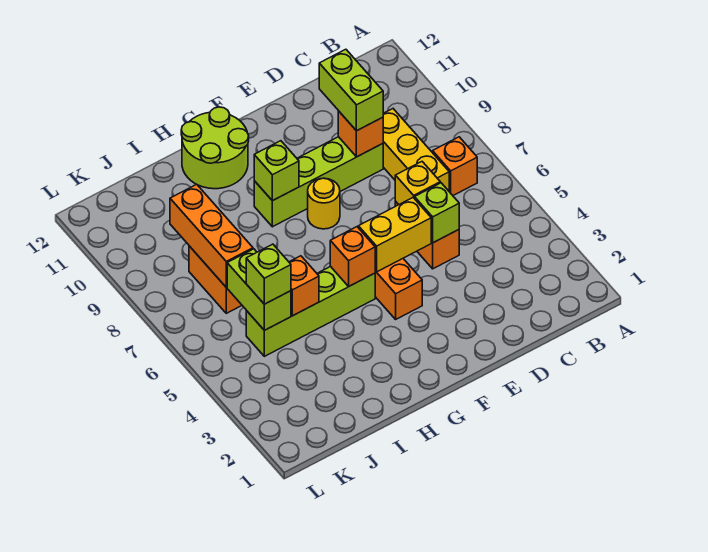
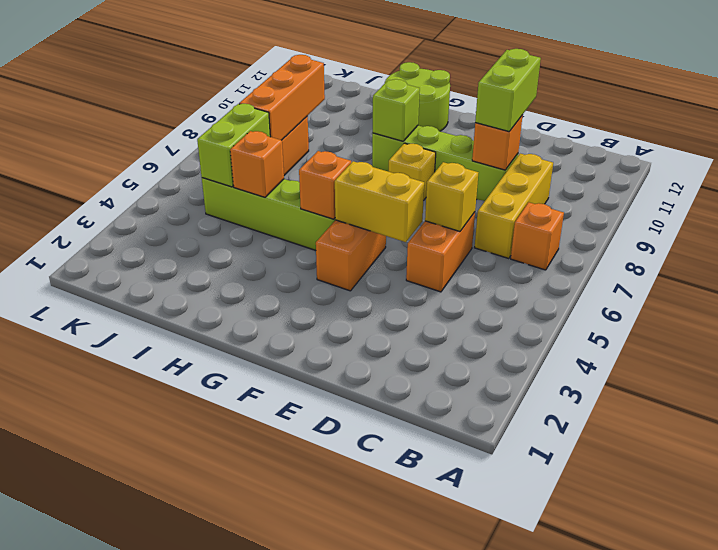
lime brick D5 level 2 -> none
yellow round brick F8 level 1 -> yellow brick F8 level 1
lime brick J5 level 3 -> none

